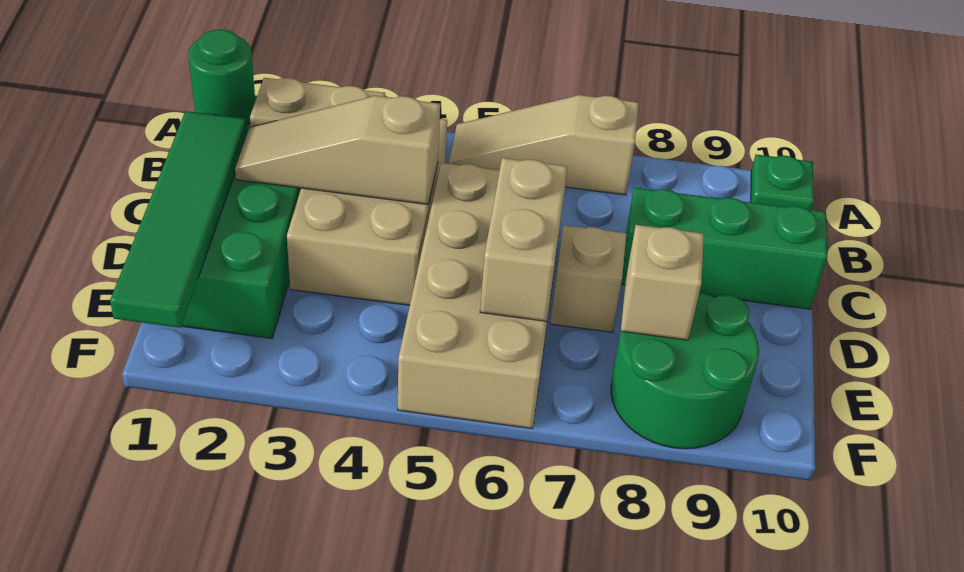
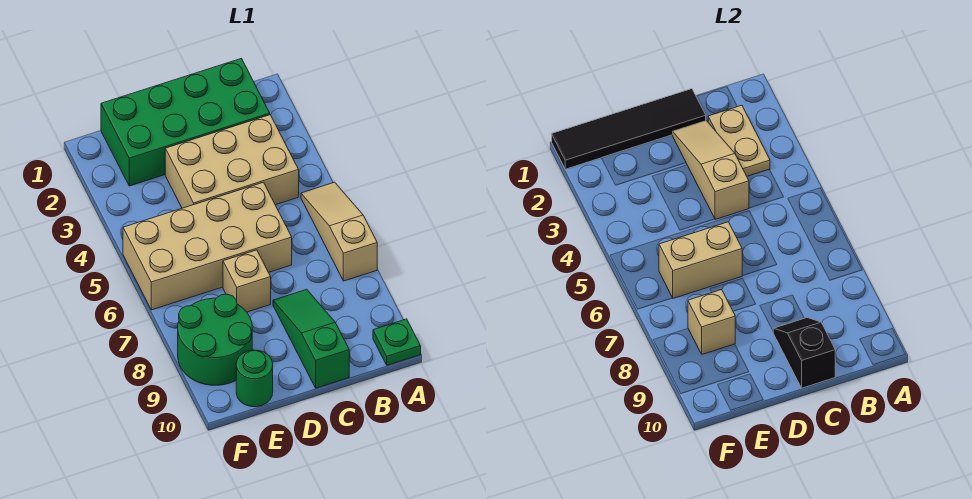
green round brick B1 level 2 -> green round brick E10 level 1
green tile C1:F1 level 2 -> black tile C1:F1 level 2
green brick C8:C10 level 1 -> green slope C8:C10 level 1 top 10
none -> black slope C9:C10 level 2 top 10

